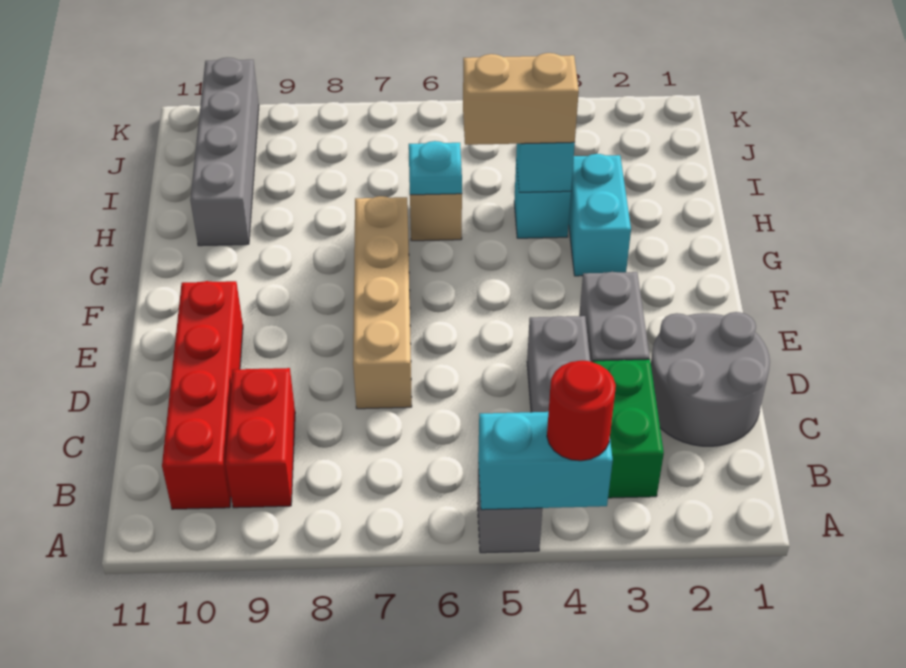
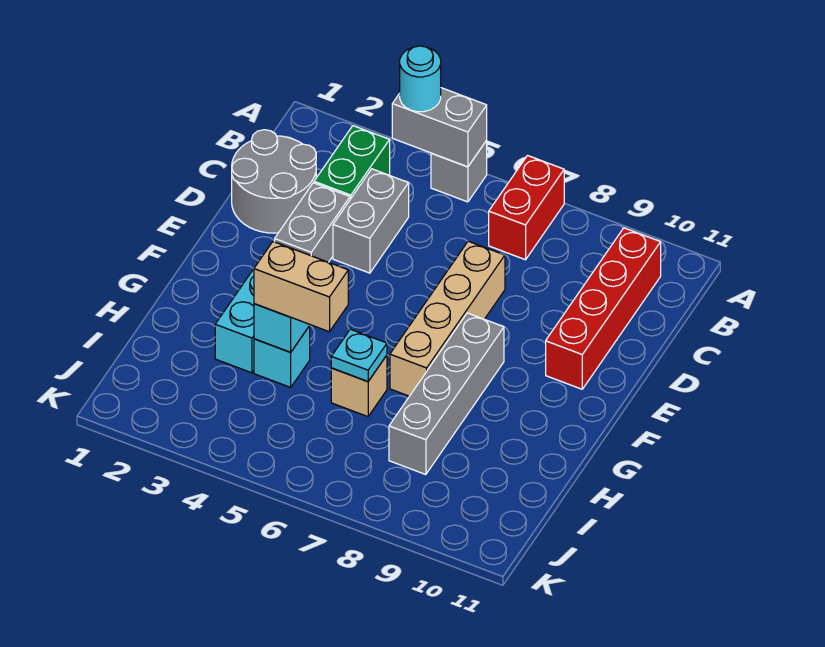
cyan brick A4:A5 level 2 -> grey brick A4:A5 level 2
red round brick A4 level 3 -> cyan round brick A4 level 3
red brick B9:C9 level 1 -> red brick A7:B7 level 1
grey brick H10:K10 level 1 -> grey brick F8:I8 level 1

